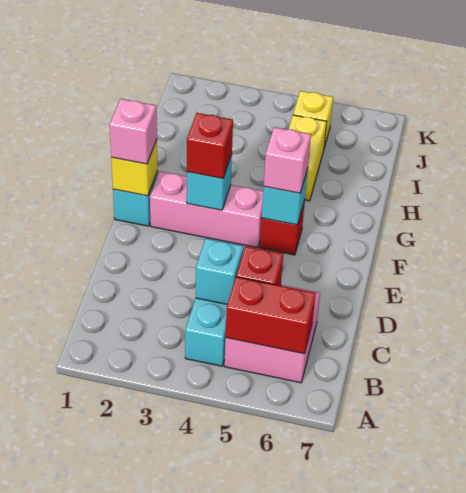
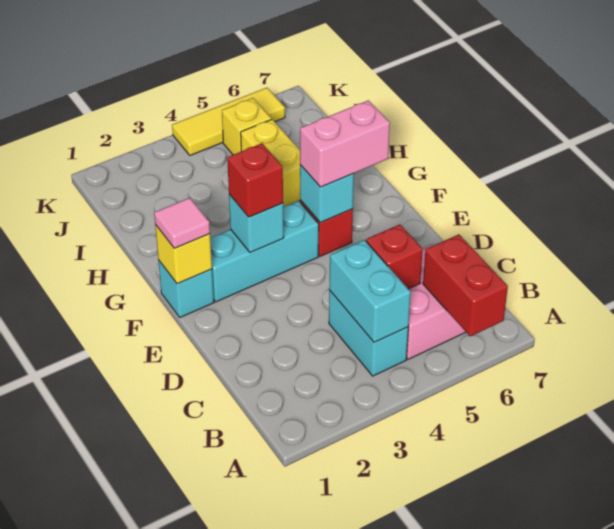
red brick B5:B6 level 2 -> red brick A6:B6 level 2
cyan brick C4 level 2 -> cyan brick B4:C4 level 2
pink brick F1 level 3 -> pink tile F1 level 3
pink brick F2:F4 level 1 -> cyan brick F2:F4 level 1
pink brick F5 level 3 -> pink brick F5:F6 level 3
none -> yellow tile K4:K6 level 1

